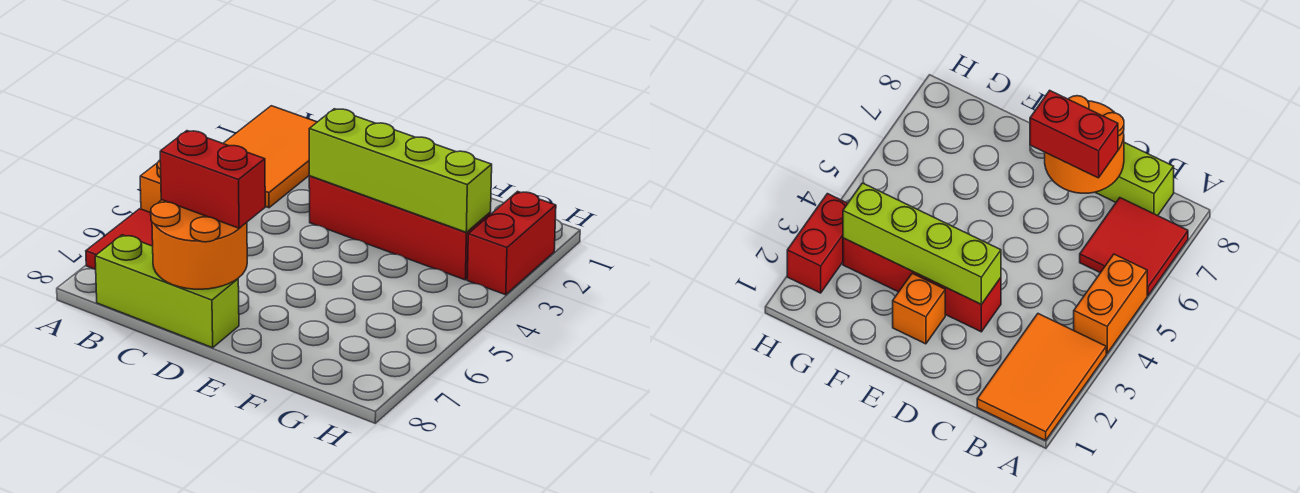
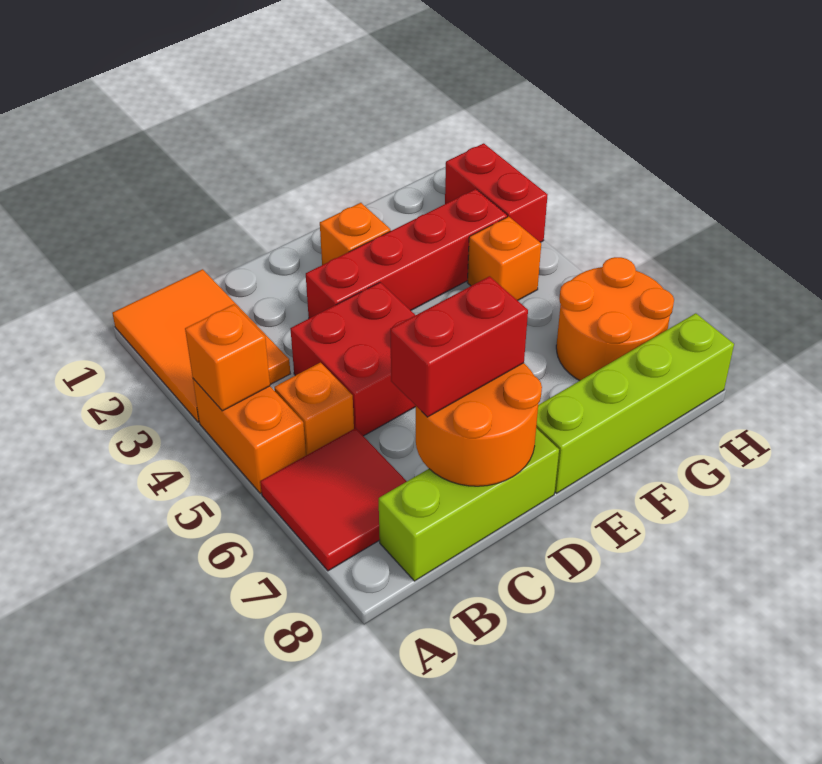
none -> orange brick A4 level 2
none -> orange brick B5 level 1
none -> red brick C4:D5 level 1
lime brick D3:G3 level 2 -> lime brick E8:H8 level 1
none -> orange brick G4 level 1
none -> orange round brick G6:H7 level 1

